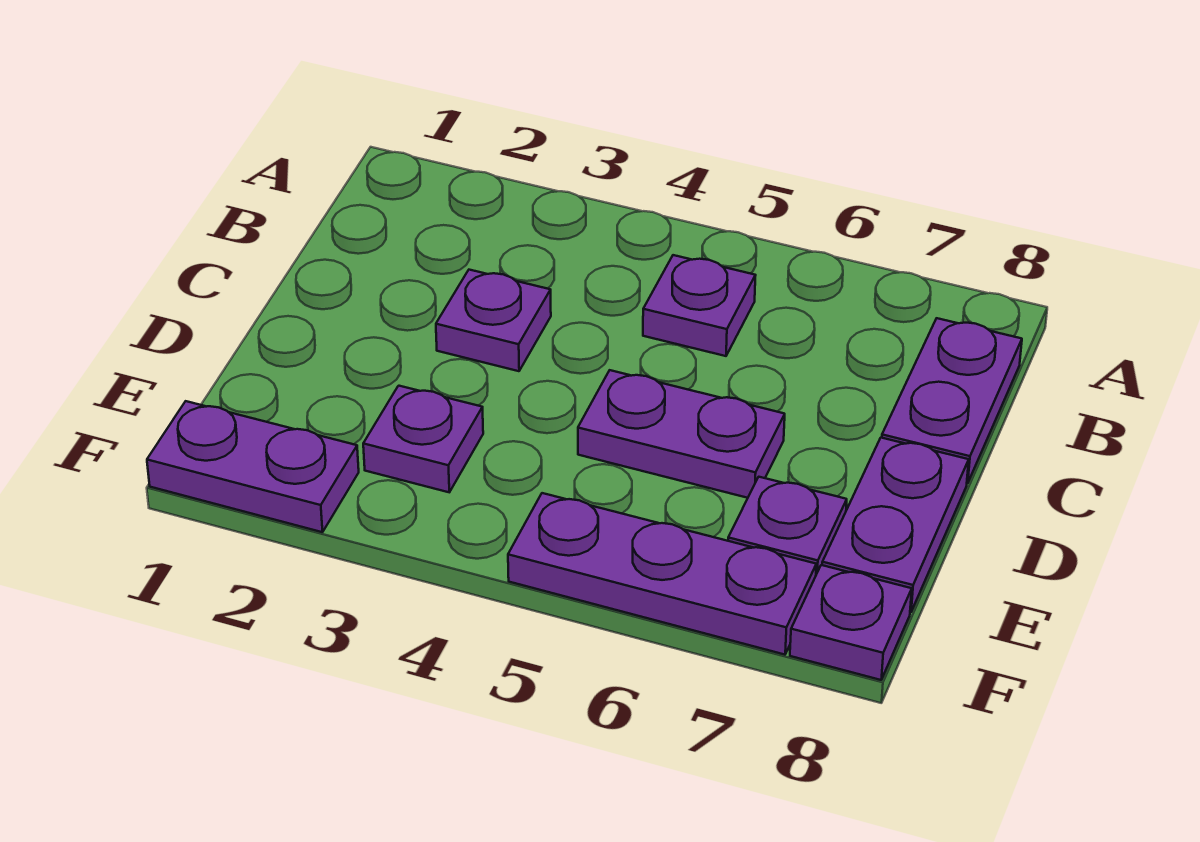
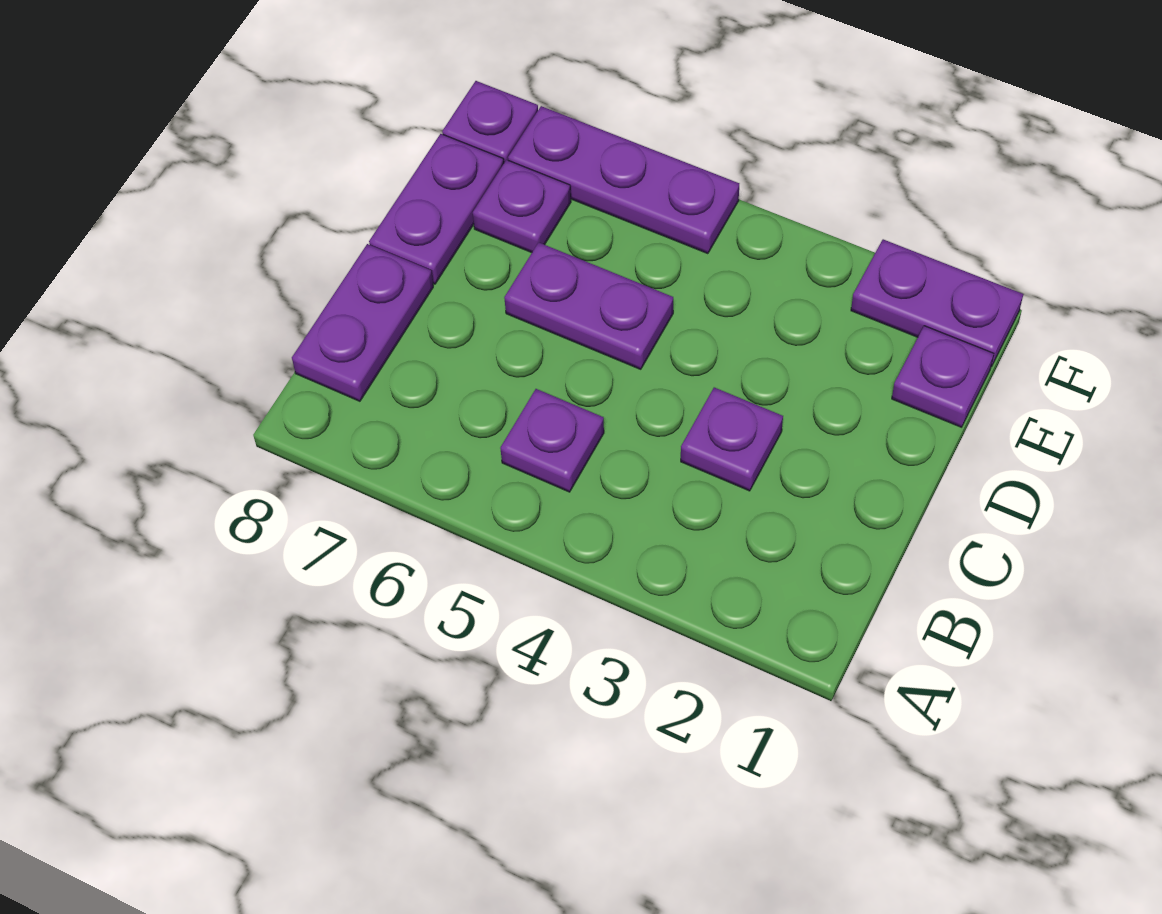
purple plate E3 level 1 -> purple plate E1 level 1

